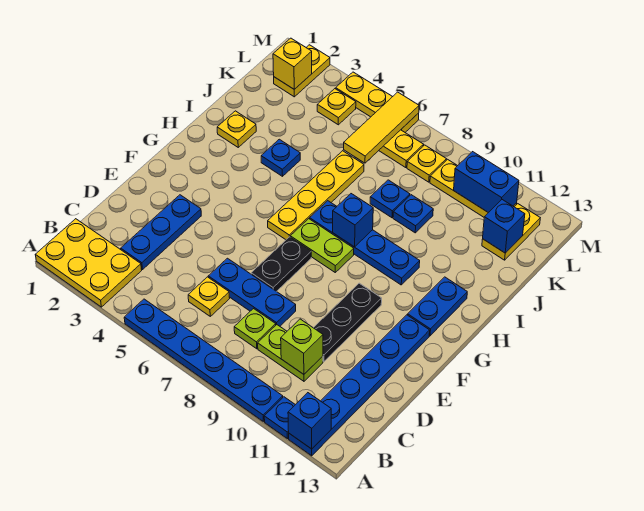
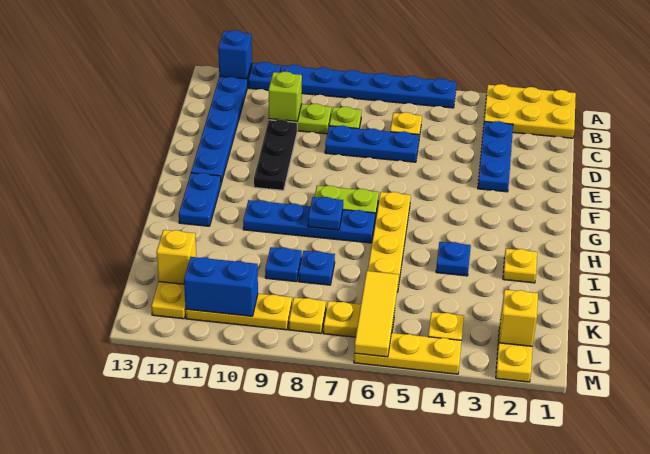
black plate E7:F7 level 1 -> none
blue brick H8 level 2 -> blue plate H8 level 2
blue brick K12 level 2 -> yellow brick K12 level 2

